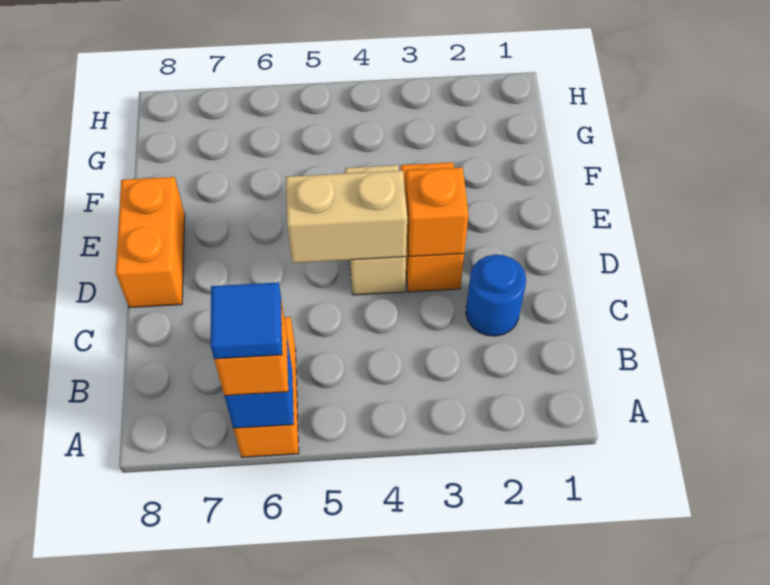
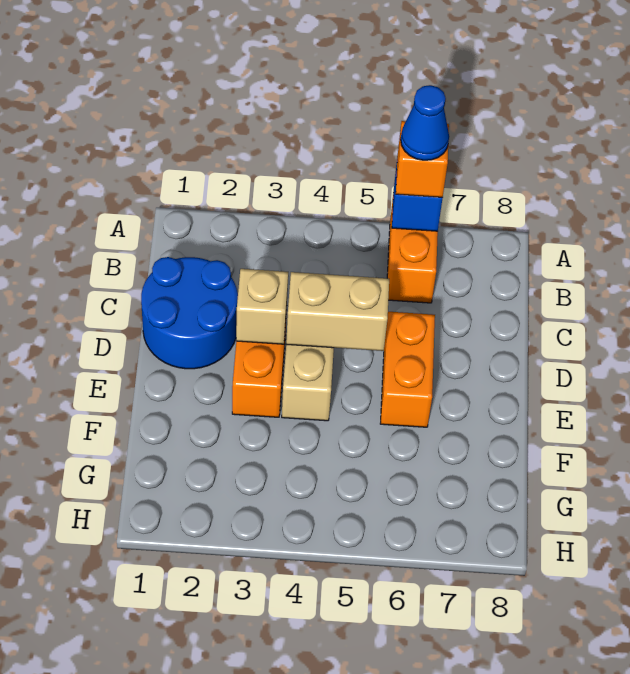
blue tile A6 level 4 -> blue cone A6 level 4
blue round brick C2 level 1 -> blue round brick C1:D2 level 1
orange brick D3 level 2 -> tan brick D3 level 2
orange brick D8:E8 level 1 -> orange brick D6:E6 level 1

